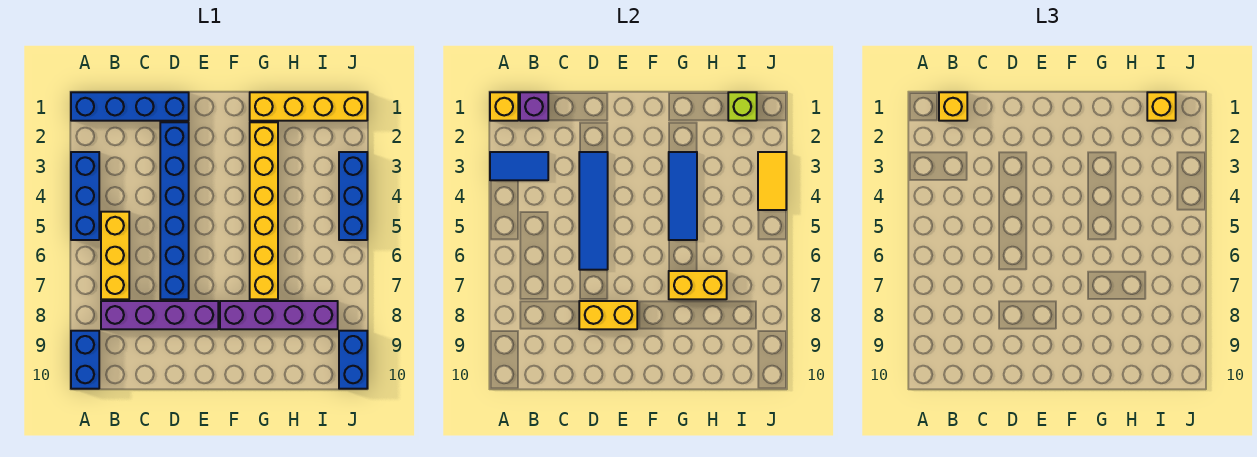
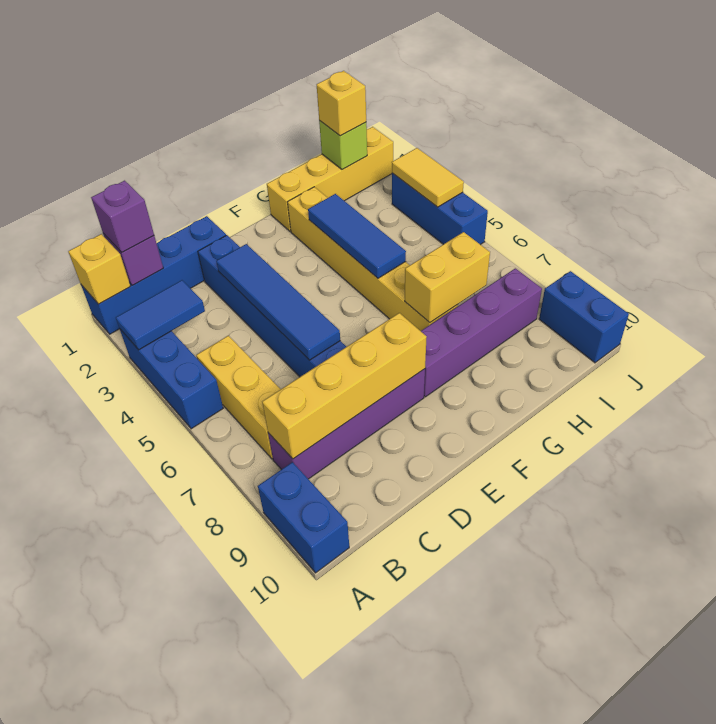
yellow brick B1 level 3 -> purple brick B1 level 3
yellow brick D8:E8 level 2 -> yellow brick B8:E8 level 2

